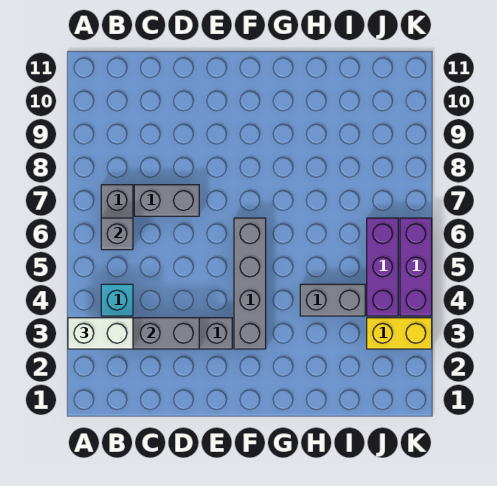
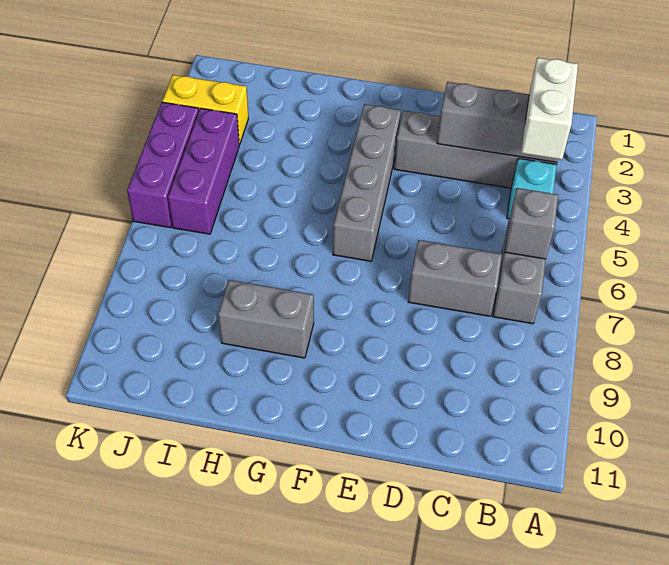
white brick A3:B3 level 3 -> white brick B3:B4 level 3
grey brick H4:I4 level 1 -> grey brick G9:H9 level 1

